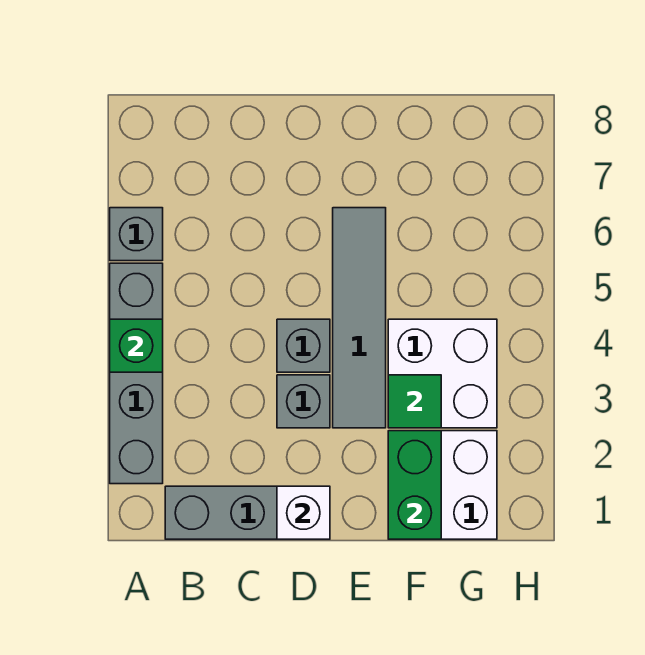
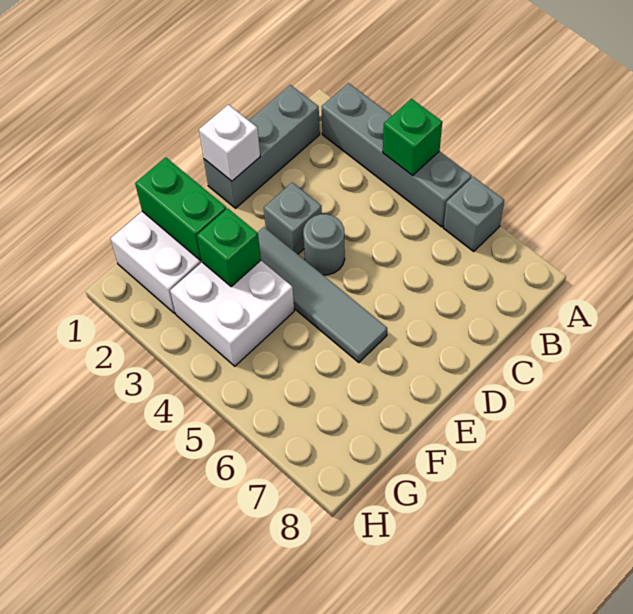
grey brick D4 level 1 -> grey round brick D4 level 1
green tile F3 level 2 -> green brick F3 level 2

